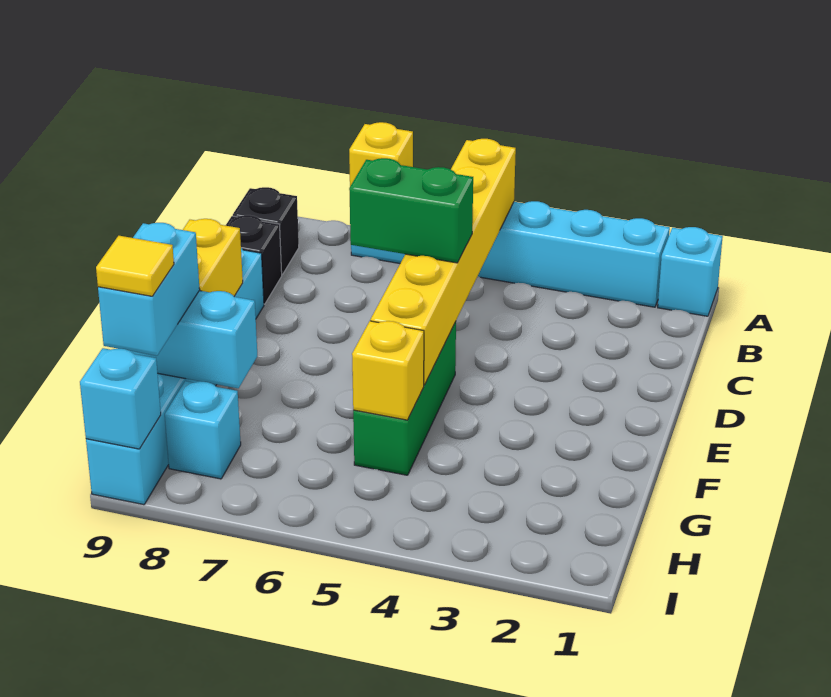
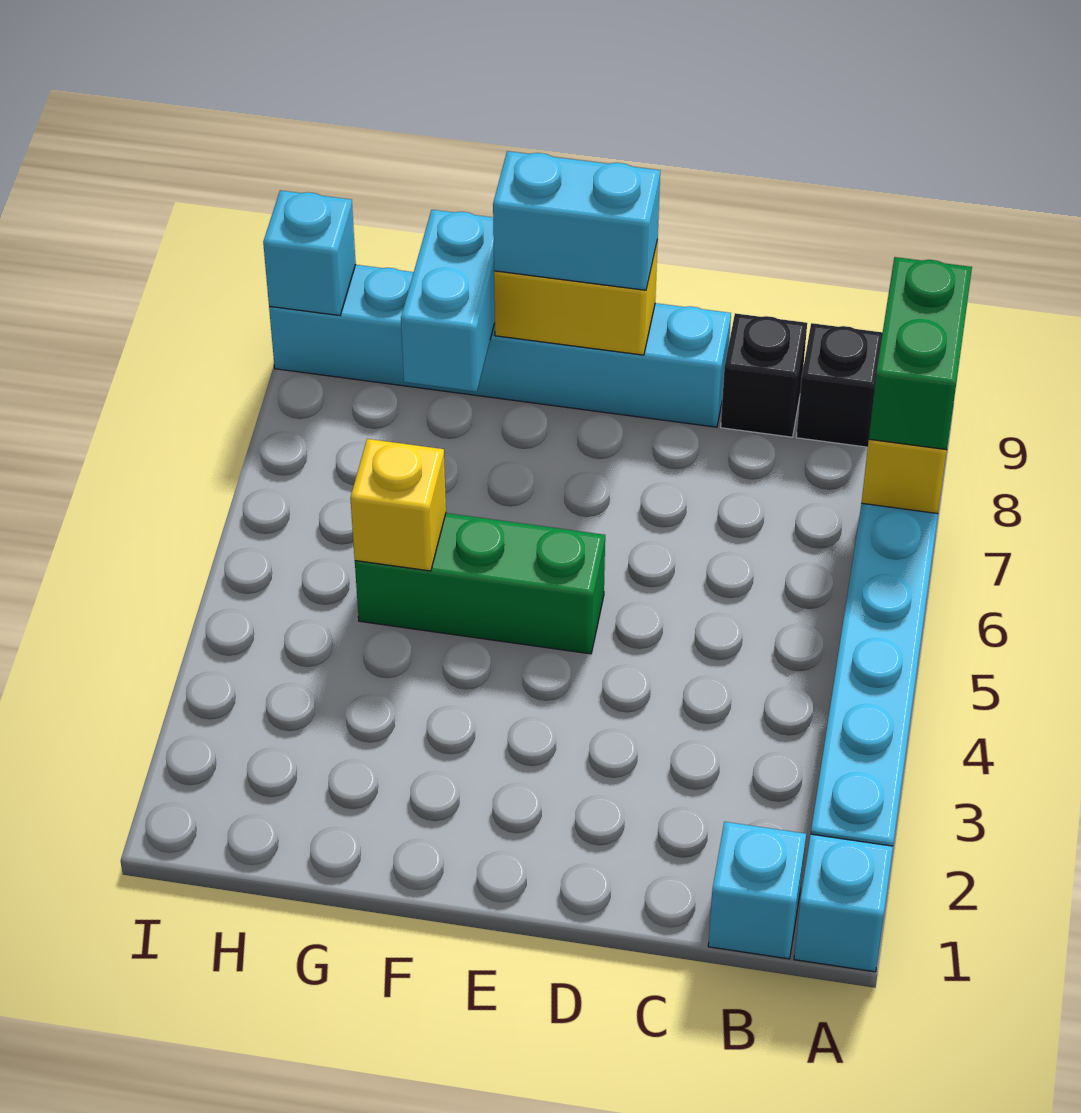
yellow brick A5:F5 level 2 -> none
green brick D5:D6 level 3 -> green brick A7:A8 level 3
cyan brick G9:H9 level 3 -> cyan brick E9:F9 level 3
cyan brick H8 level 1 -> cyan brick B1 level 1
yellow tile H9 level 4 -> none

